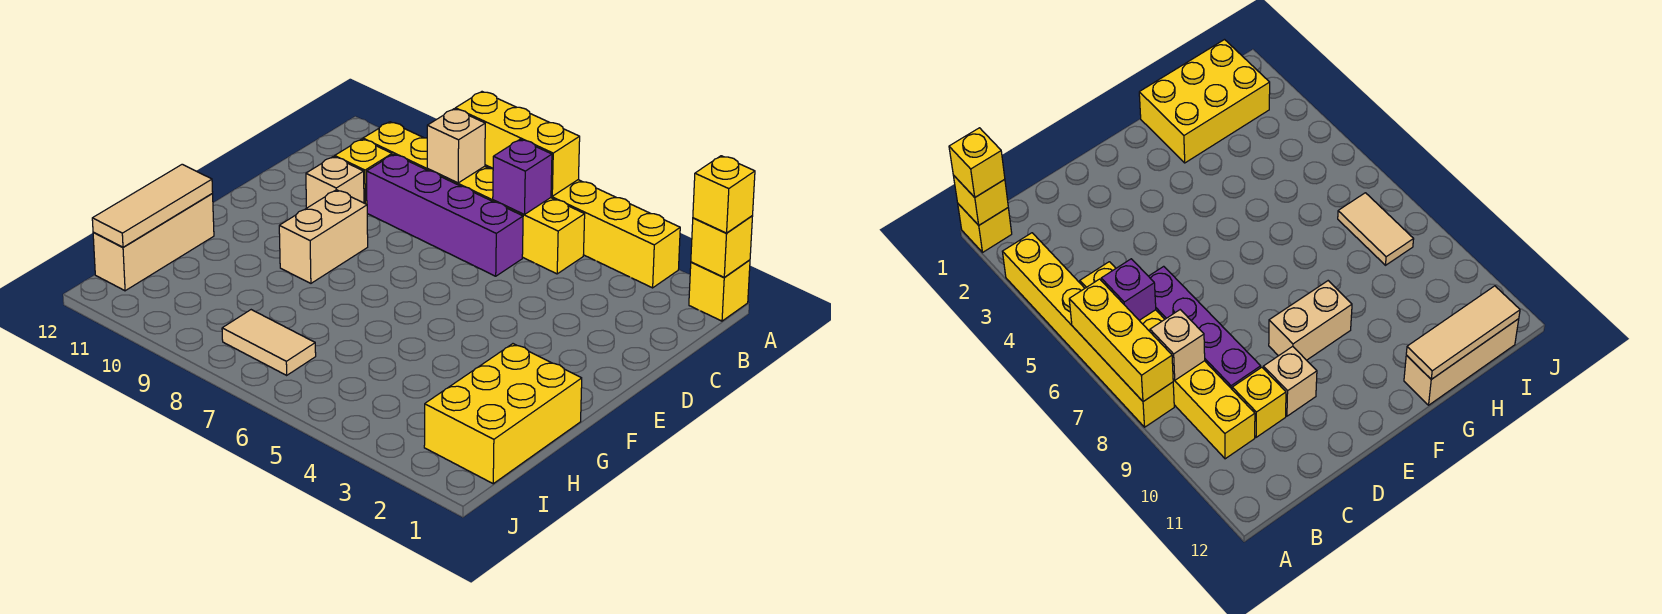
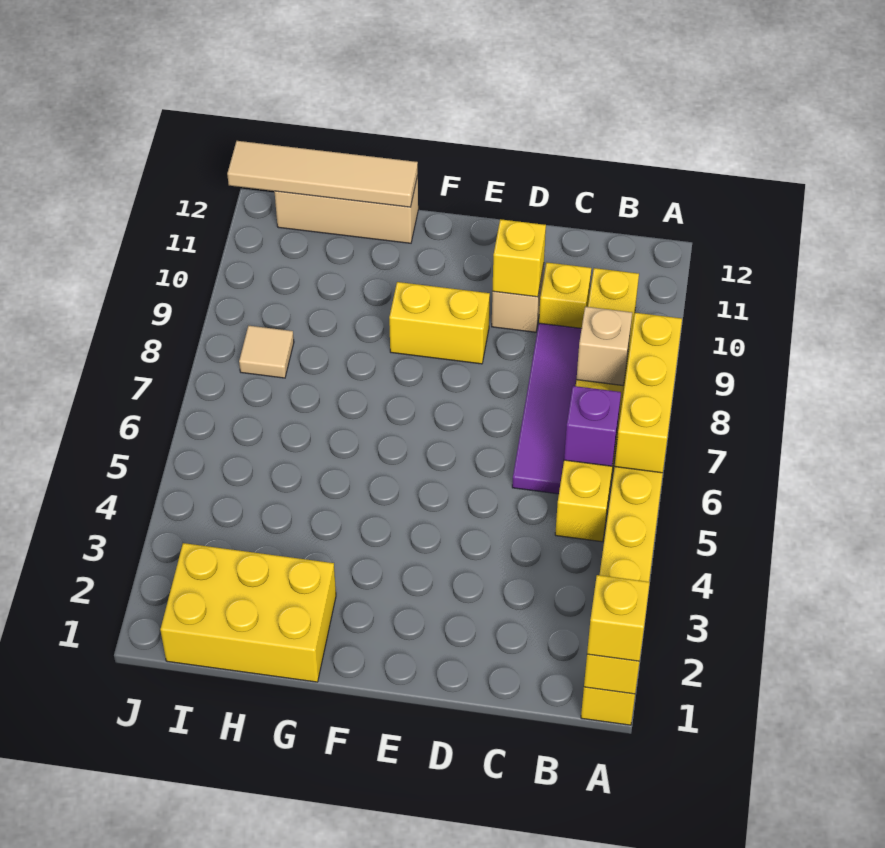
purple brick C6:C9 level 1 -> purple tile C6:C9 level 1
none -> yellow brick D10 level 2
tan brick E9:F9 level 1 -> yellow brick E9:F9 level 1
tan tile G12:I12 level 2 -> tan tile G12:J12 level 2
tan tile I7:I8 level 1 -> tan tile I8 level 1

